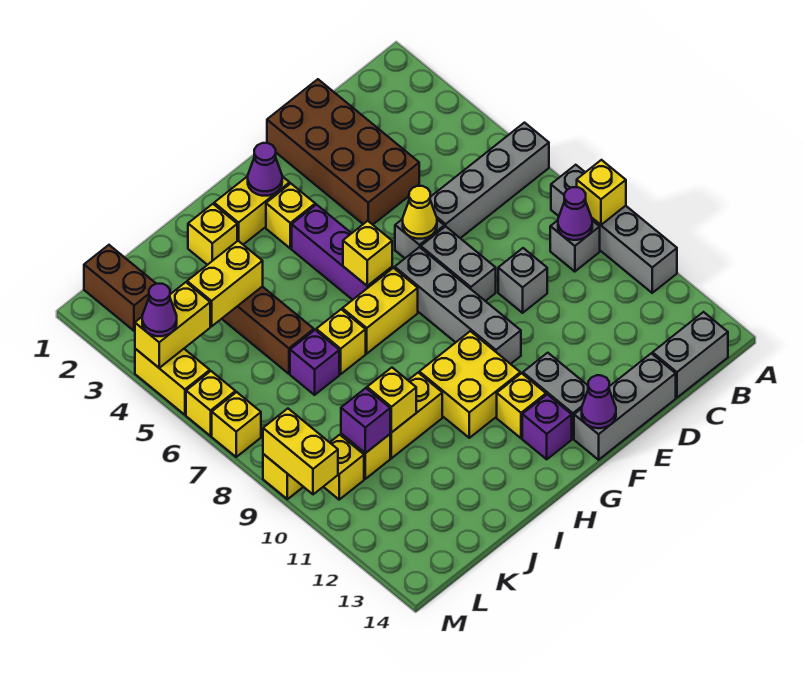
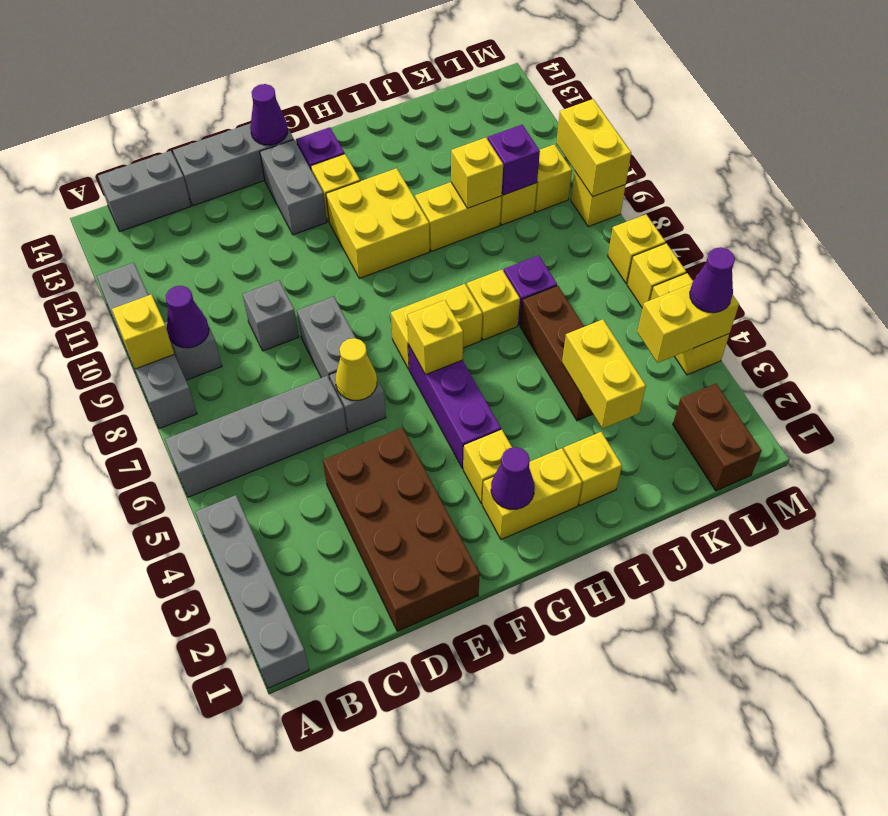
grey brick F7:F10 level 1 -> grey brick A1:A4 level 1
yellow brick J4:K4 level 2 -> yellow brick J3:J4 level 2

